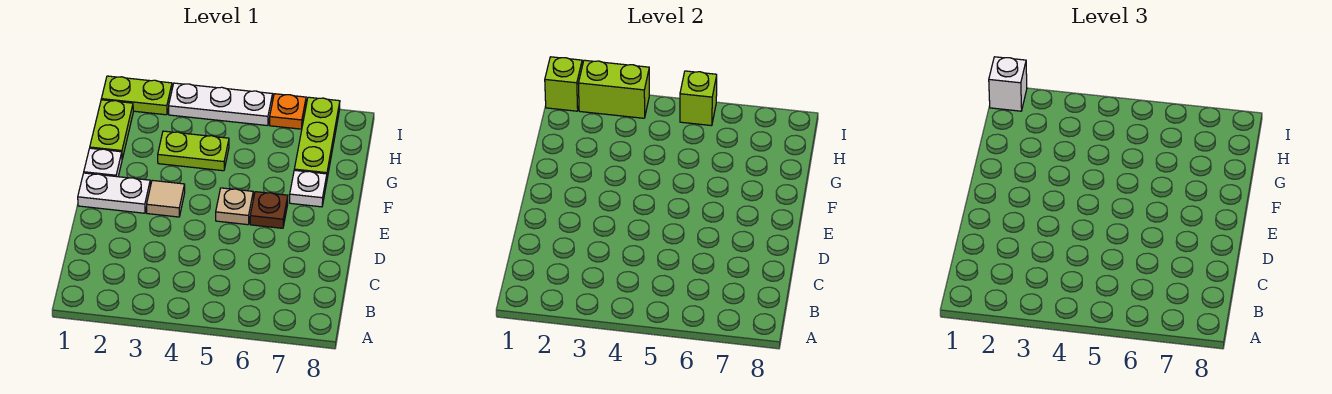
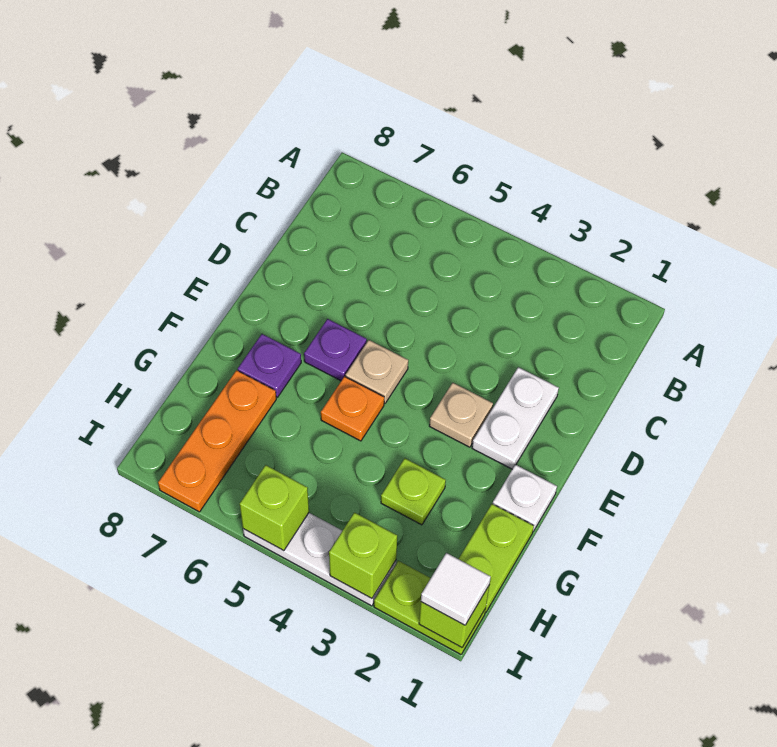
white plate E1:E2 level 1 -> white plate D2:E2 level 1
tan tile E3 level 1 -> tan plate E3 level 1
brown plate E6 level 1 -> purple plate E6 level 1
white plate F7 level 1 -> purple plate F7 level 1
lime plate G3:G4 level 1 -> lime plate G3 level 1
lime plate G7:I7 level 1 -> orange plate G7:I7 level 1
white brick I1 level 3 -> white tile I1 level 3
lime brick I2:I3 level 2 -> lime brick I3 level 2
orange plate I6 level 1 -> orange plate F5 level 1

